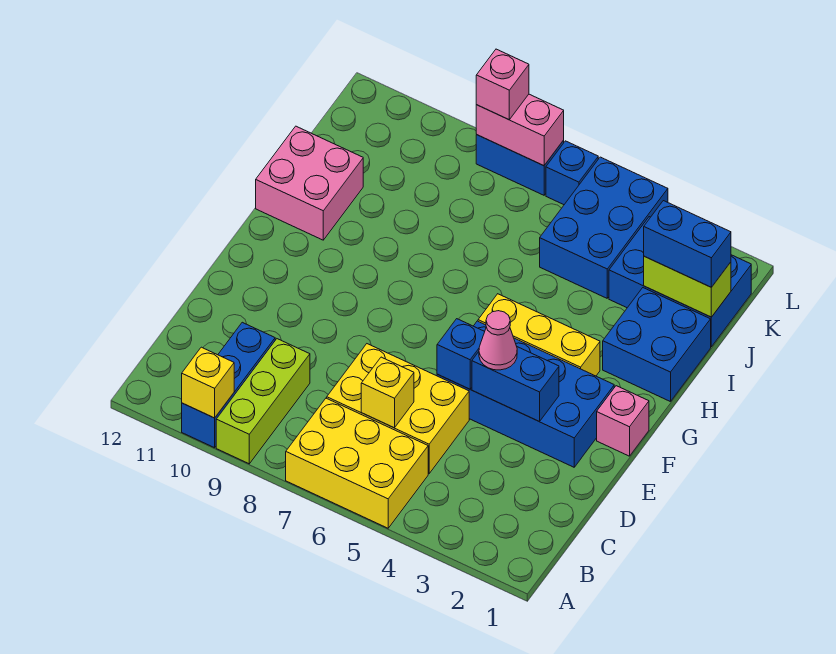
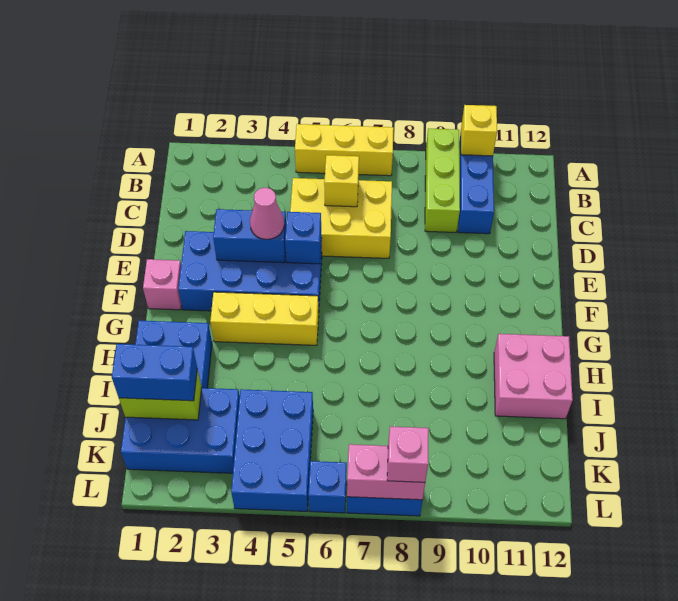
yellow brick A5:B7 level 1 -> yellow brick A5:A7 level 1

